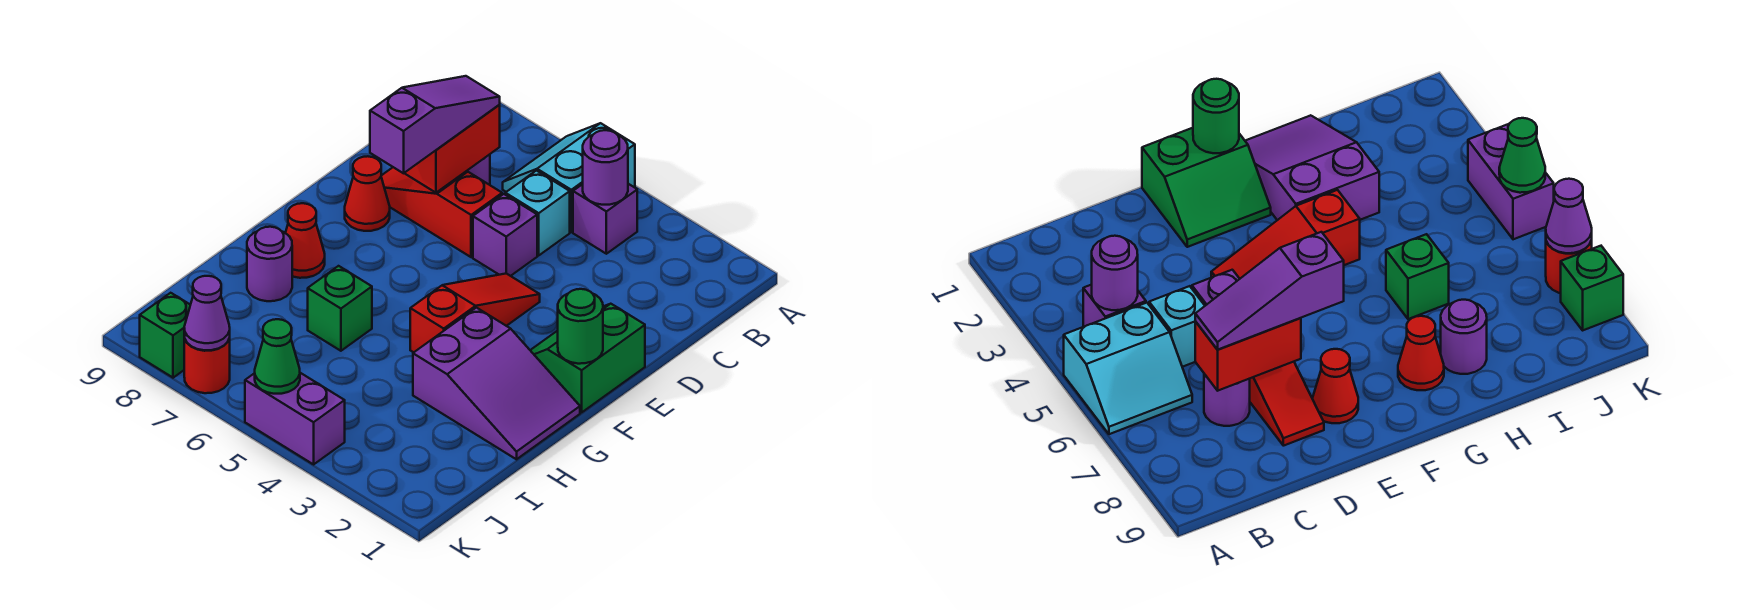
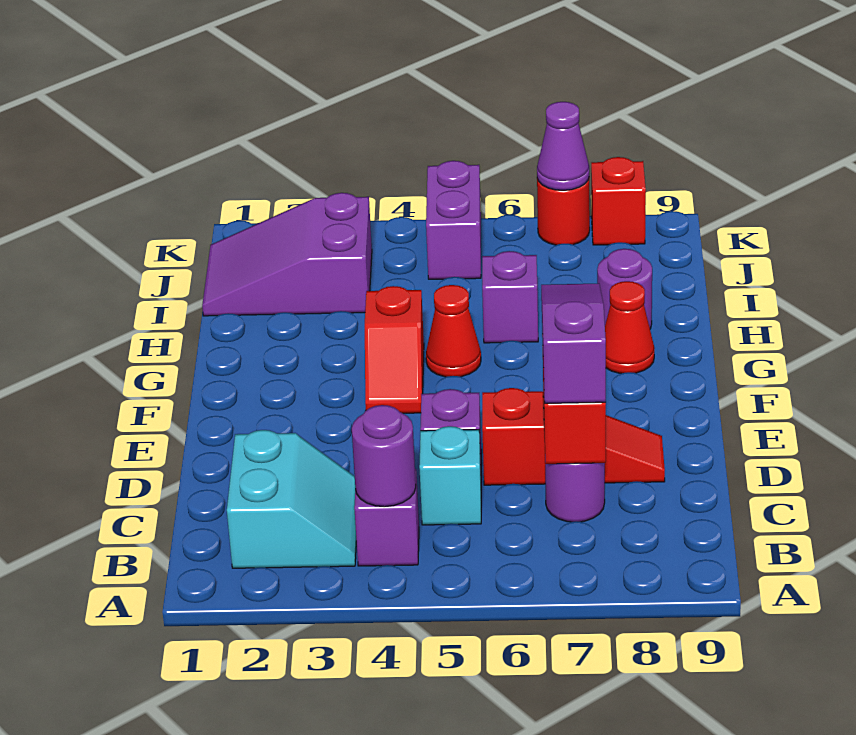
cyan slope A5:B6 level 1 top 5 -> cyan slope B2:C3 level 1 top 2
purple slope C7:E7 level 3 top E -> purple slope C7:E7 level 3 top C
green slope E1:F2 level 1 top 1 -> none
red slope E4:G4 level 1 top G -> red slope F4:G4 level 1 top G
red cone E8 level 1 -> red cone G5 level 1
green round brick F1 level 2 -> none
purple slope G1:H3 level 1 top 3 -> purple slope I1:J3 level 1 top 3
green brick H6 level 1 -> purple brick H6 level 1
purple brick K4:K5 level 1 -> purple brick J5:K5 level 1
green cone K5 level 2 -> none
green brick K8 level 1 -> red brick K8 level 1

